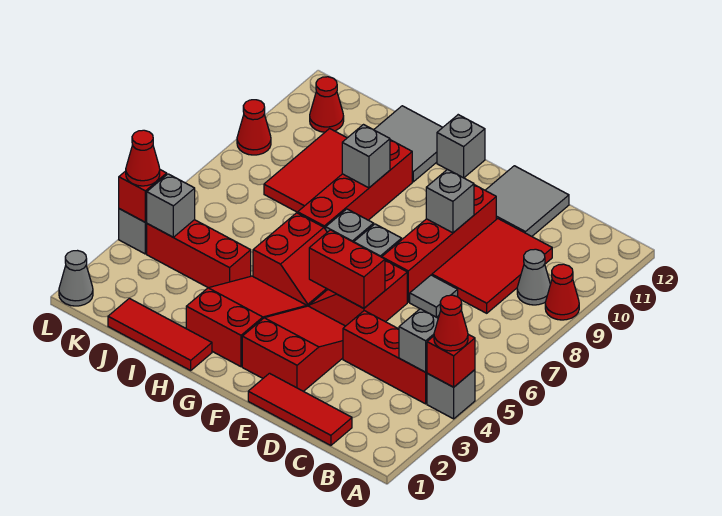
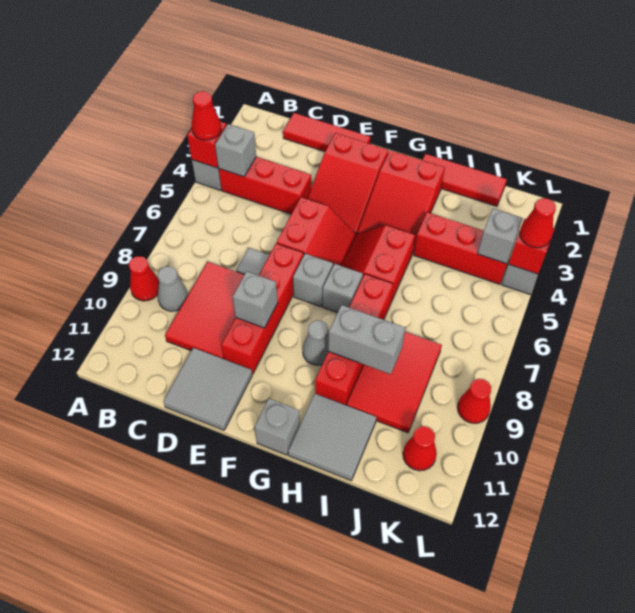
red brick E5:F5 level 2 -> none
grey brick H9 level 2 -> grey brick H9:I9 level 2
grey cone L1 level 1 -> grey cone G9 level 1

